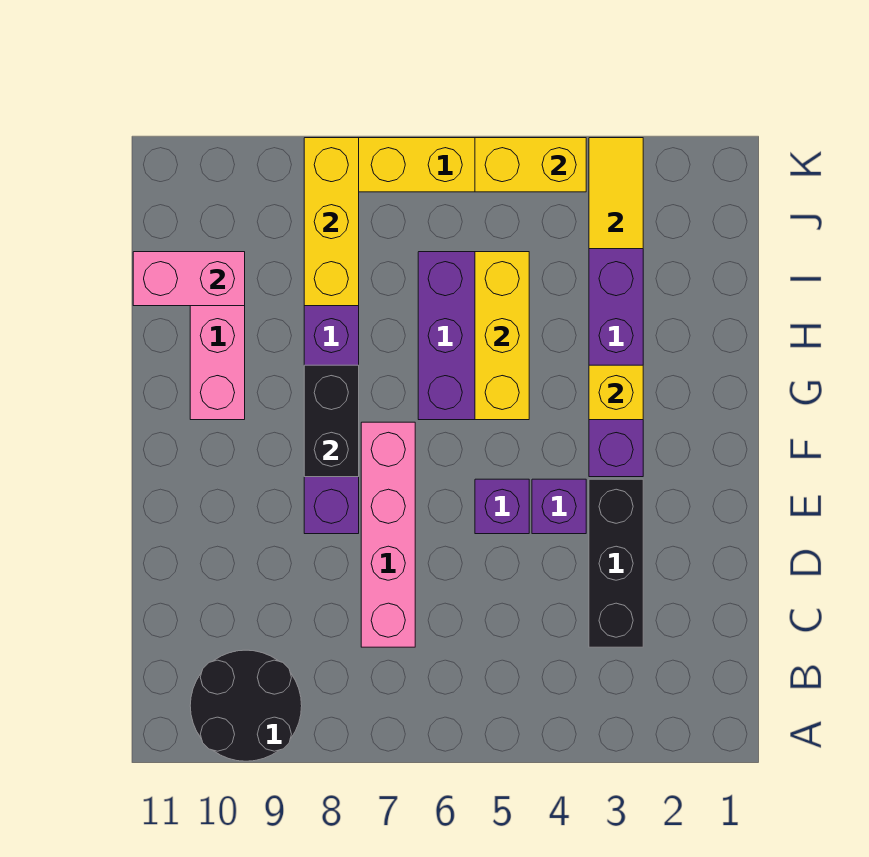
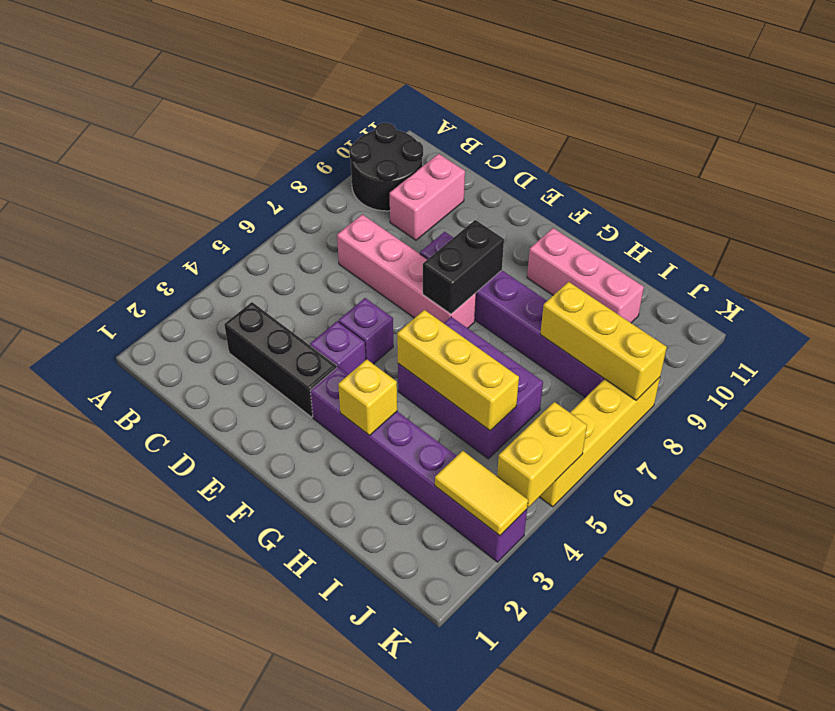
black brick F8:G8 level 2 -> black brick F7:F8 level 2
pink brick I10:I11 level 2 -> pink brick C9:C10 level 1

